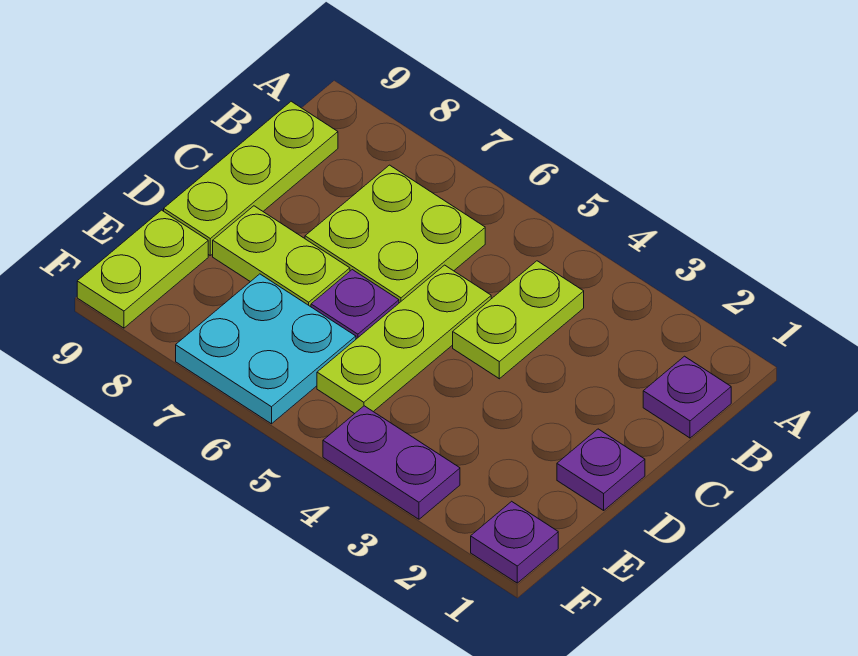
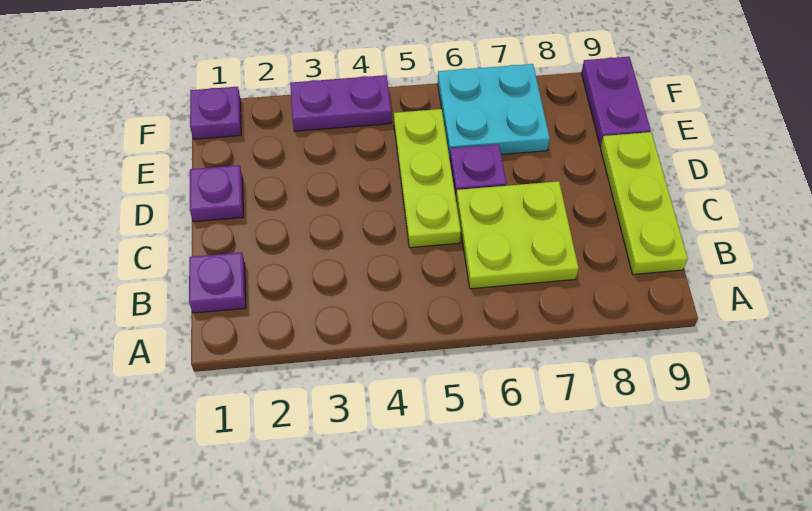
lime plate B4:C4 level 1 -> none
lime plate D7:D8 level 1 -> none
lime plate E9:F9 level 1 -> purple plate E9:F9 level 1

